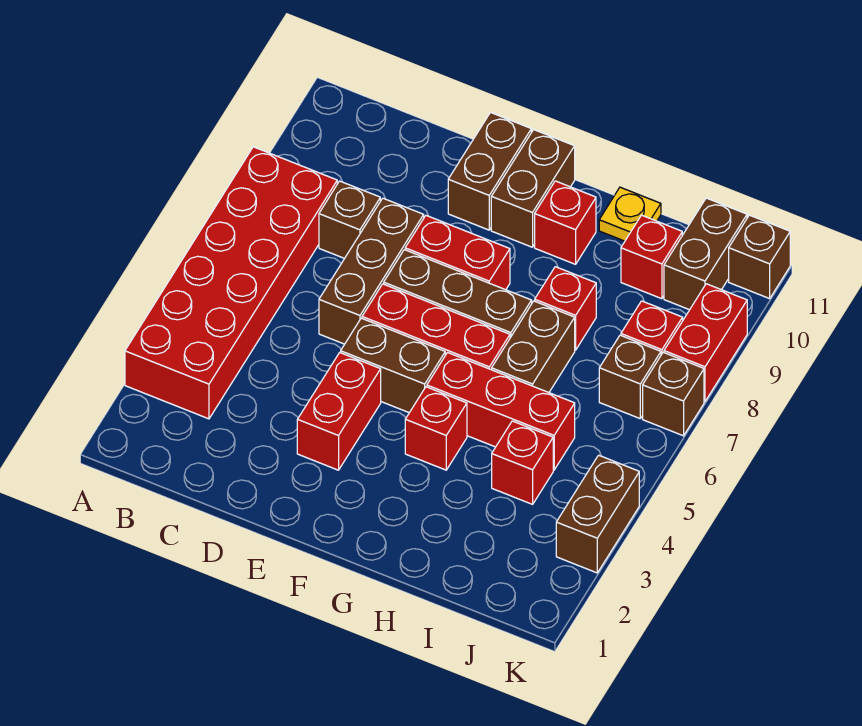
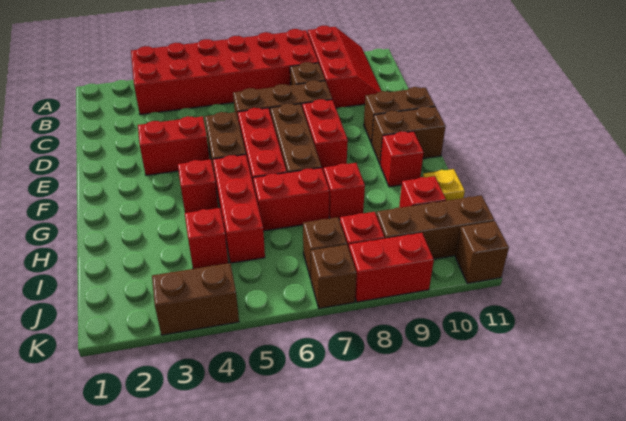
none -> red slope A9:C10 level 1 top 9
brown brick H6:H7 level 1 -> red brick H6:H7 level 1
brown brick J10:J11 level 1 -> brown brick J9:J11 level 1

